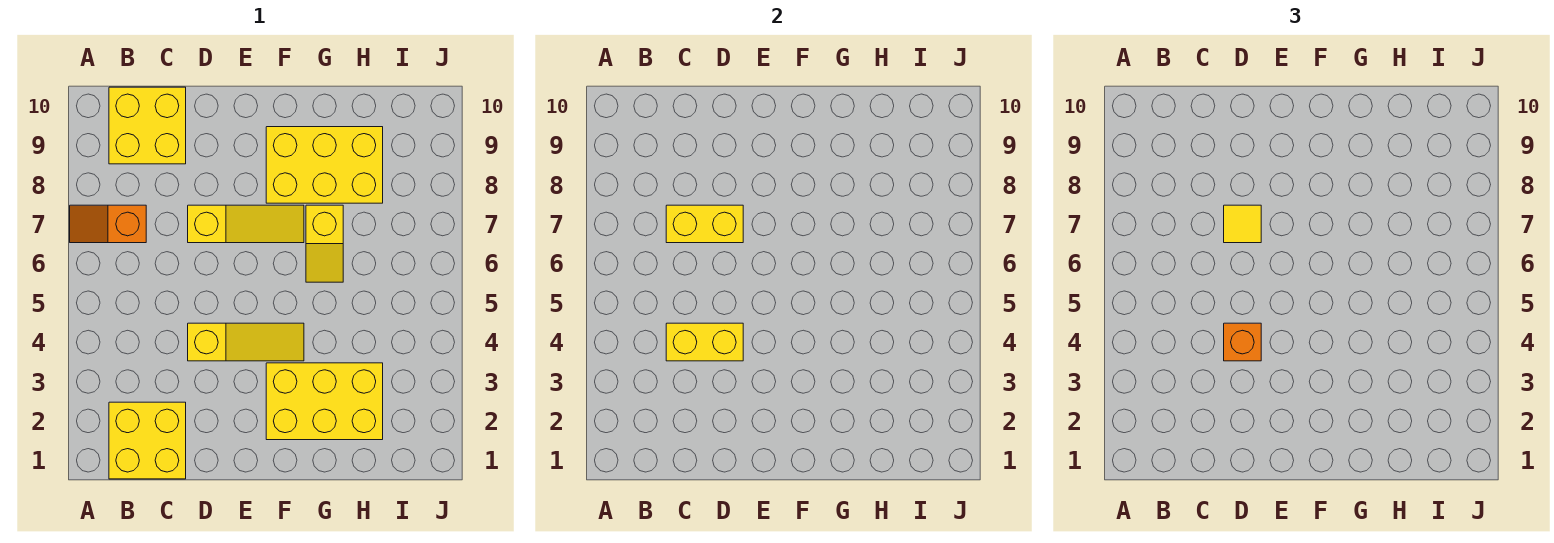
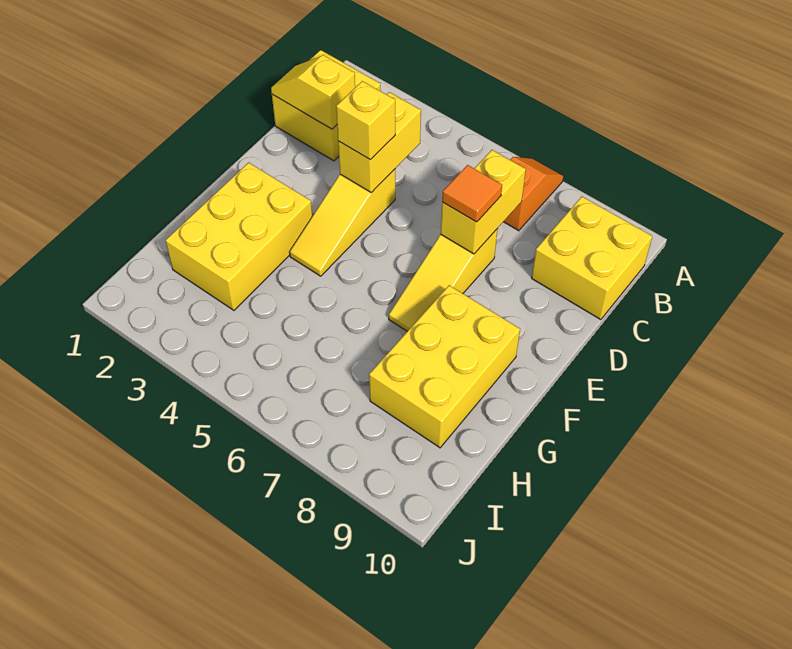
orange brick D4 level 3 -> yellow brick D4 level 3
yellow tile D7 level 3 -> orange tile D7 level 3
yellow slope G6:G7 level 1 top 7 -> yellow slope C1:C2 level 2 top 2

